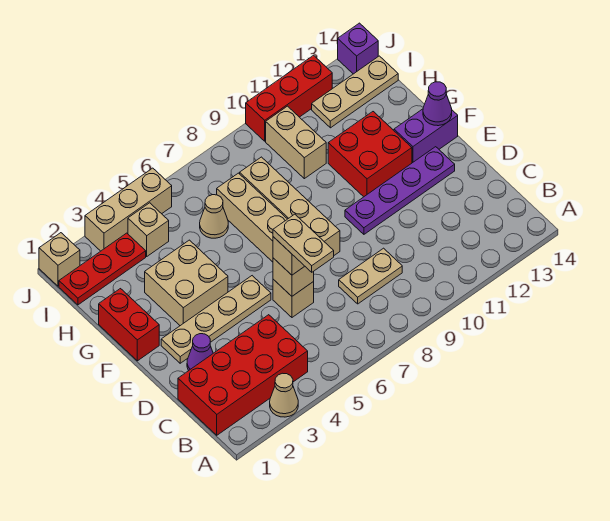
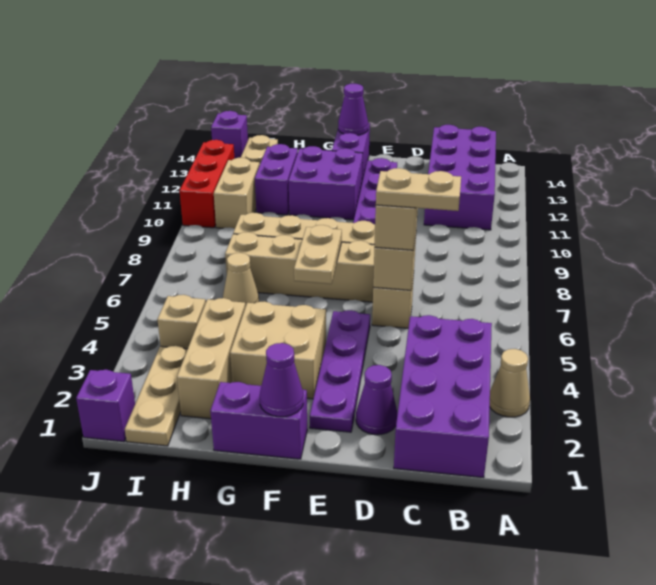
red brick B1:C4 level 1 -> purple brick B1:C4 level 1
none -> purple brick B11:C14 level 1
tan plate C8:C9 level 1 -> tan plate F6:F7 level 2
tan plate E2:E5 level 1 -> purple plate E2:E5 level 1
red brick F1:G1 level 1 -> purple brick F1:G1 level 1
none -> purple cone F1 level 2
red brick F11:G12 level 1 -> purple brick F11:G12 level 1
tan brick H10:I10 level 1 -> tan brick I10:I11 level 1
none -> purple brick H11:H12 level 1
red plate I1:I3 level 1 -> tan plate I1:I3 level 1
tan brick J1 level 1 -> purple brick J1 level 1
tan brick J3:J5 level 1 -> tan brick H2:H4 level 1

